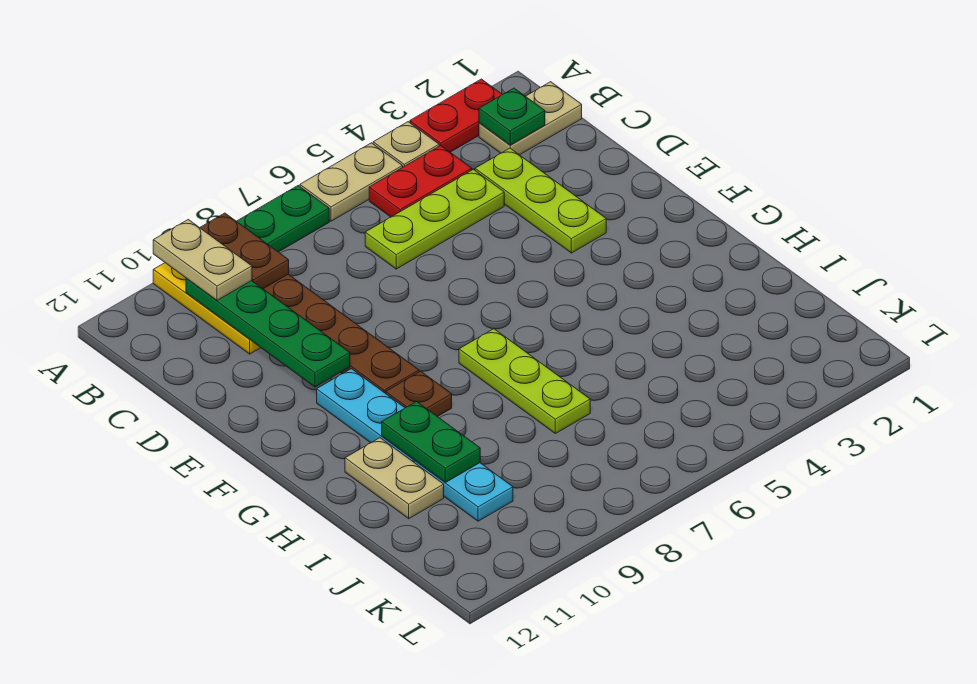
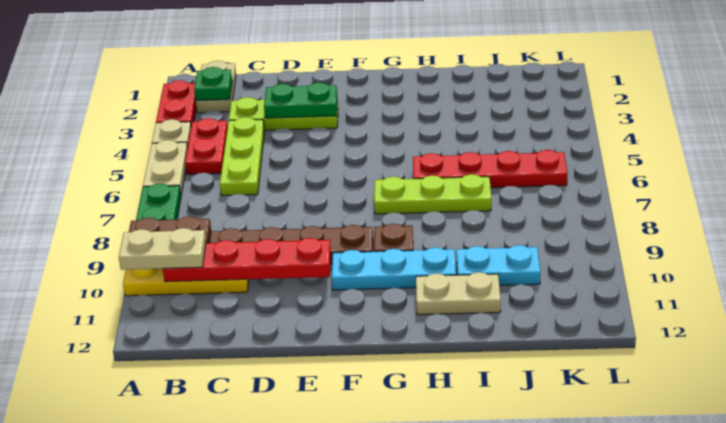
green plate B10:E10 level 2 -> red plate B10:E10 level 2
none -> red plate H6:K6 level 1
green plate H10:I10 level 2 -> green plate D3:E3 level 2

